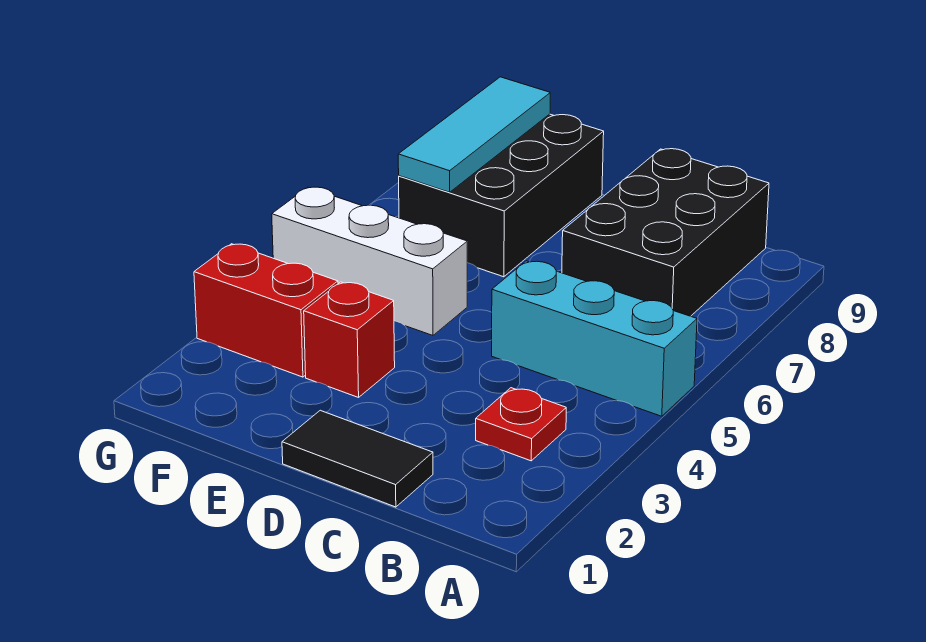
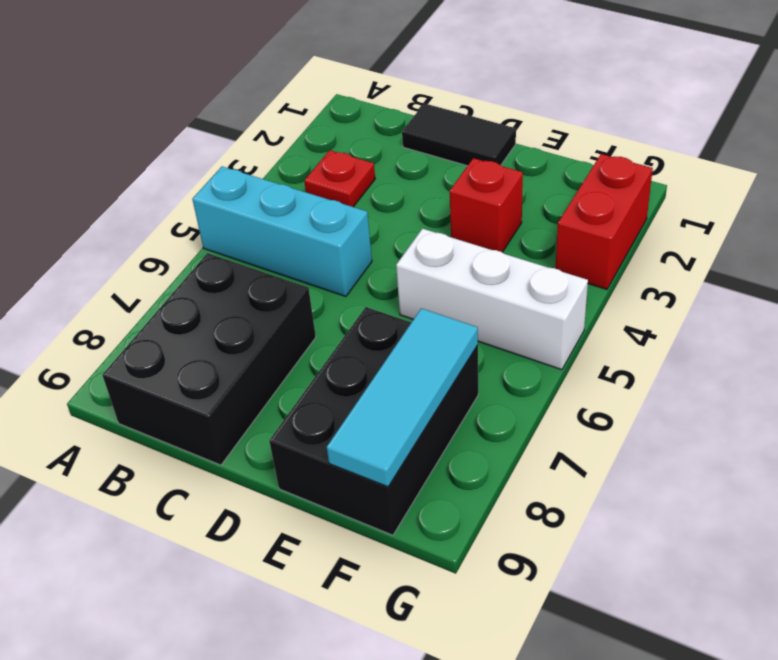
red brick F3:G3 level 1 -> red brick G2:G3 level 1

